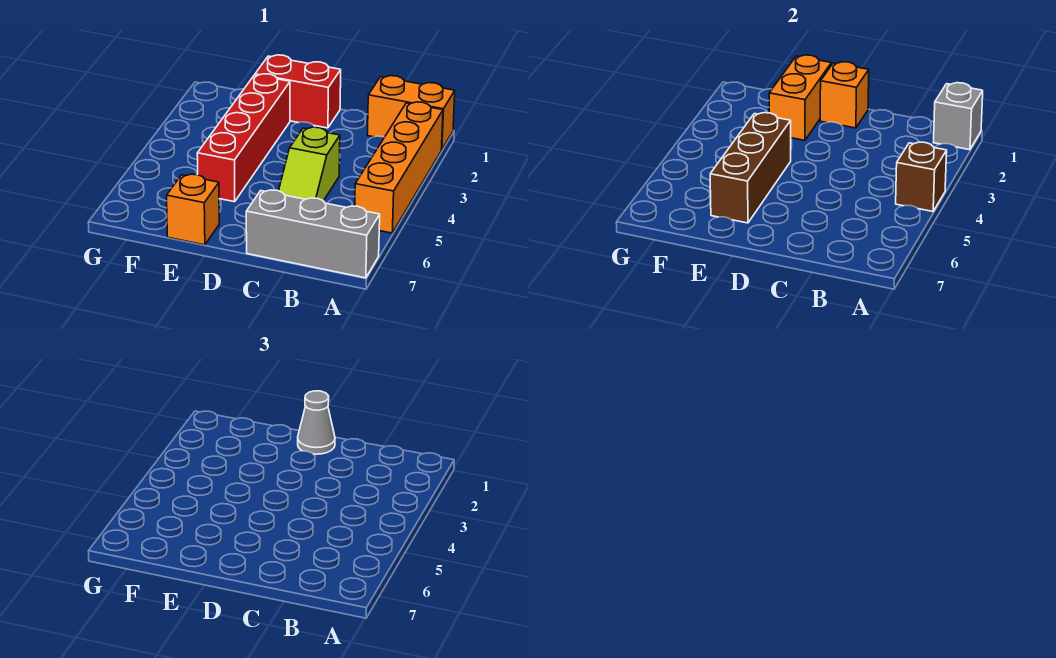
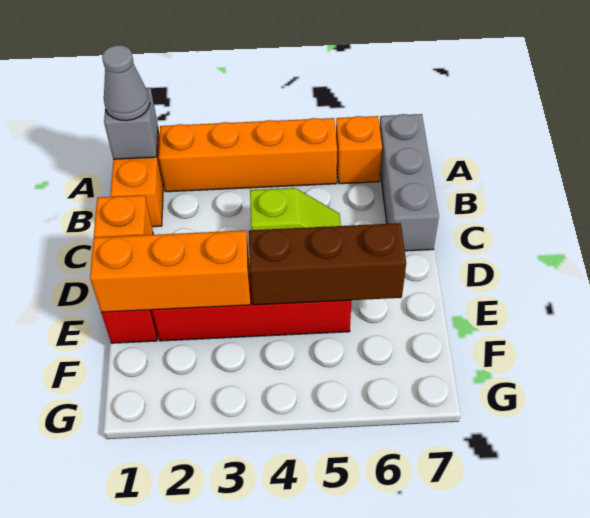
brown brick A4 level 2 -> none
grey cone D1 level 3 -> grey cone A1 level 3
orange brick E1:E2 level 2 -> orange brick E1:E3 level 2
orange brick E7 level 1 -> orange brick A6 level 1

